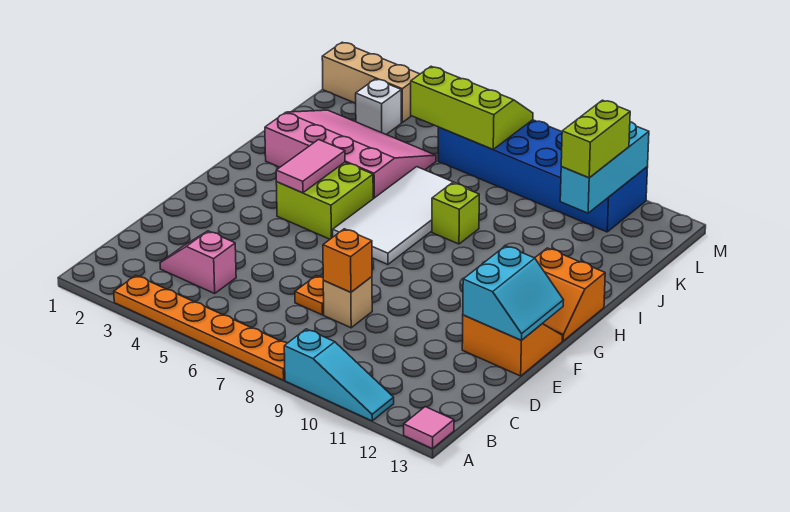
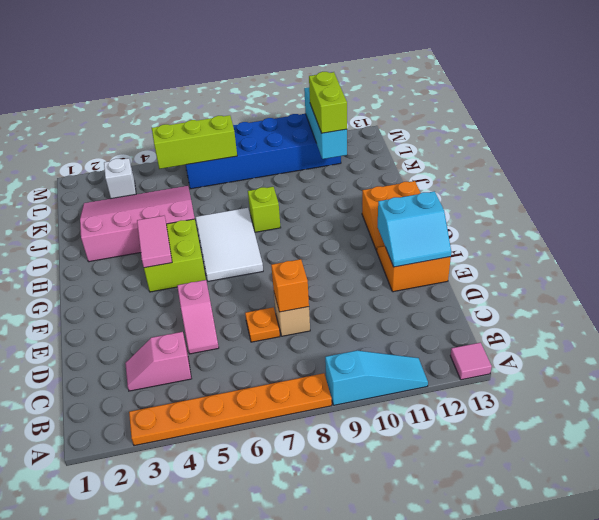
none -> pink slope D5:E5 level 1 top E
cyan slope E12:F13 level 2 top 12 -> cyan slope E12:F13 level 2 top F
white tile G6:J7 level 1 -> white tile G6:I7 level 1
tan brick M1:M3 level 1 -> none

